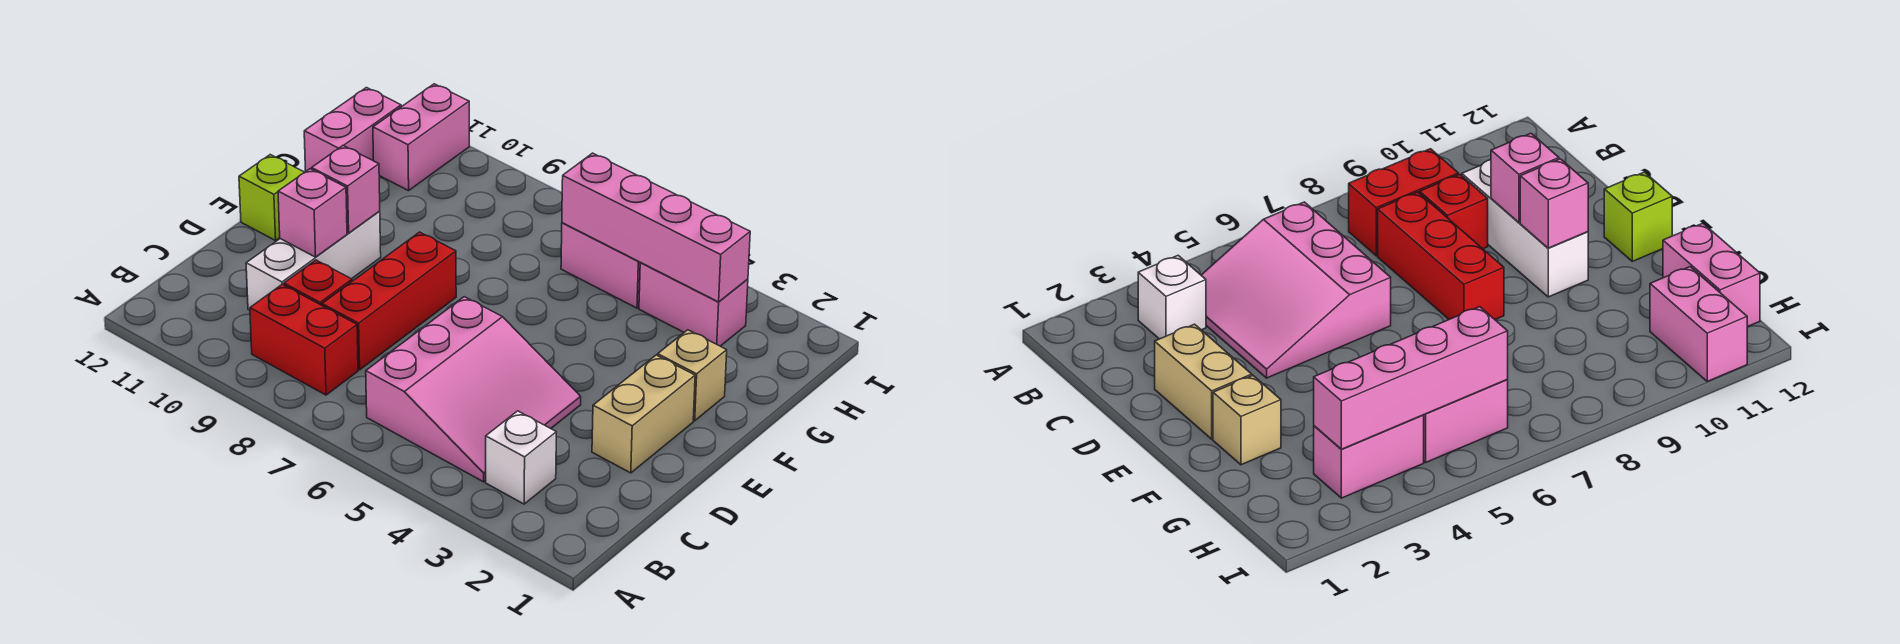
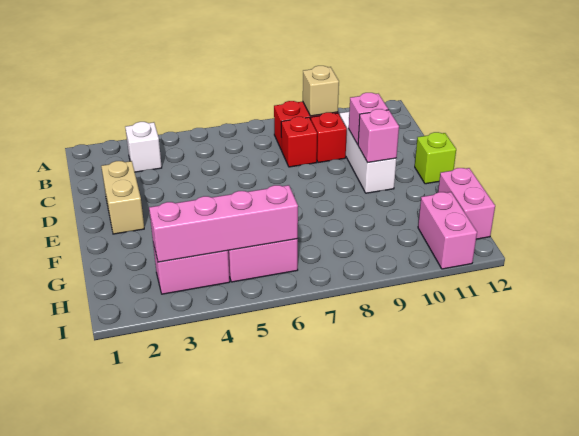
pink slope B4:D6 level 1 top 6 -> none
red brick C8:E8 level 1 -> red brick C8 level 1
tan brick F2 level 1 -> tan brick B9 level 2

